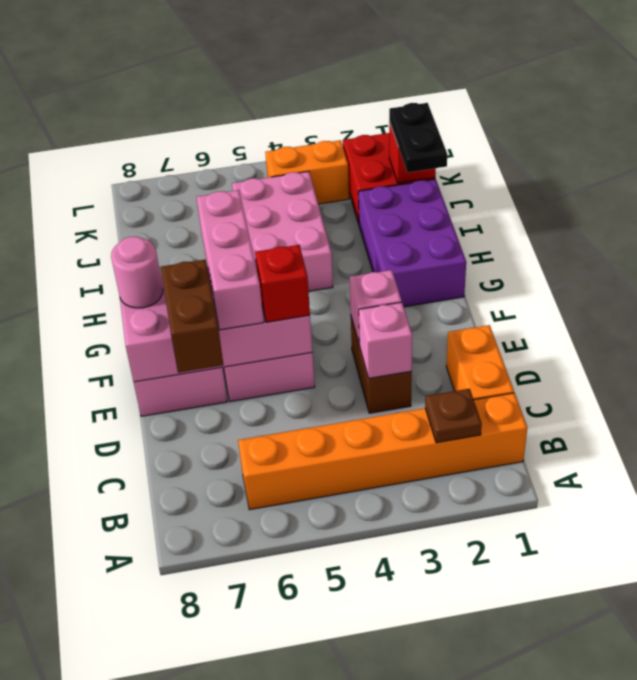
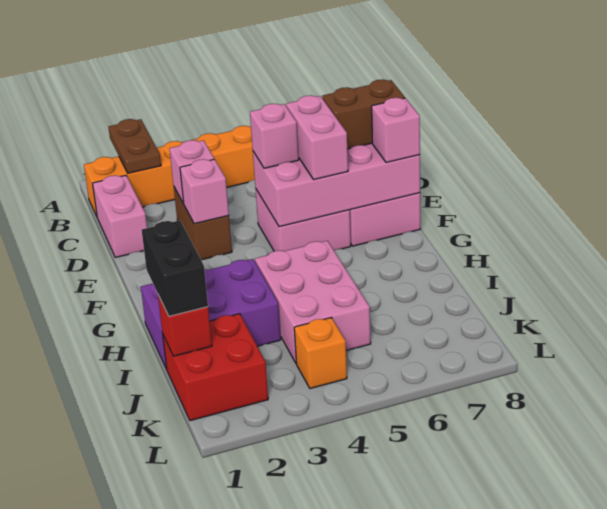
brown plate B2 level 2 -> brown plate A2:B2 level 2
orange brick C1:D1 level 1 -> pink brick C1:D1 level 1
brown brick D7:E7 level 3 -> brown brick E7:E8 level 3
red brick E5 level 3 -> pink brick E5 level 3
pink brick E6:G6 level 3 -> pink brick E6:F6 level 3
pink round brick F8 level 3 -> pink brick F8 level 3
purple brick G1:I2 level 1 -> purple brick H1:I3 level 1
black plate I1:J1 level 3 -> black brick I1:J1 level 3
orange brick K3:K4 level 1 -> orange brick K4 level 1

